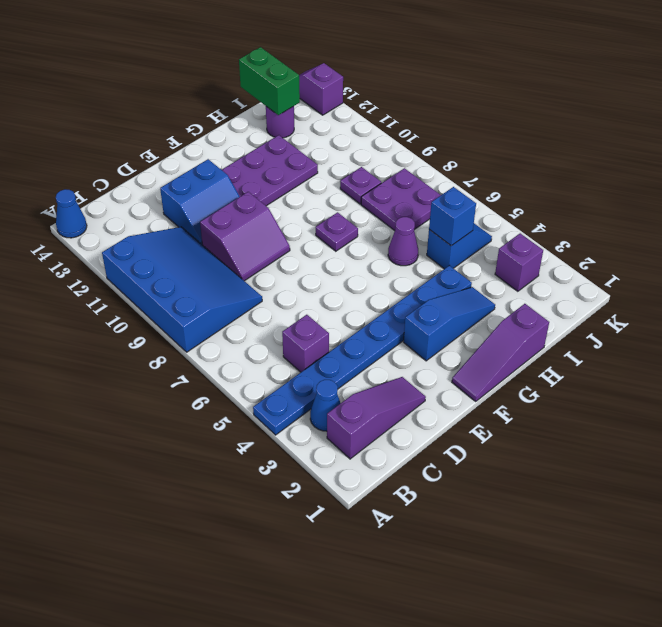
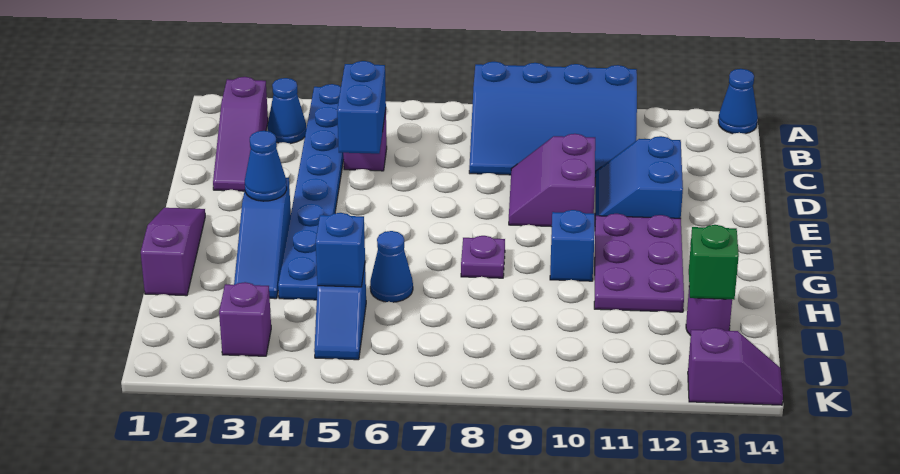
none -> blue brick C5:D5 level 2
none -> blue cone F3 level 2
none -> blue brick G10 level 1
purple cone H6 level 1 -> blue cone H6 level 1
purple plate I7:J8 level 1 -> none
purple plate I9 level 1 -> none
green brick I13:I14 level 2 -> green brick I13 level 2

